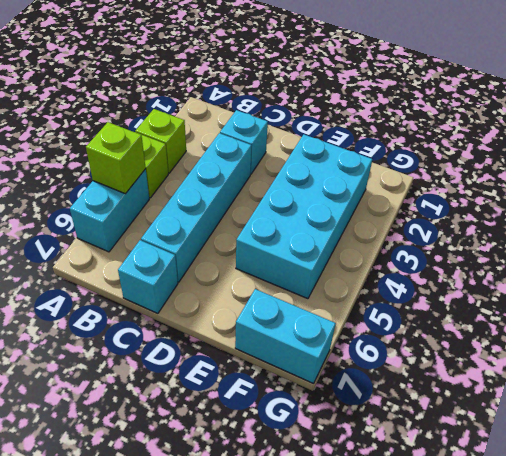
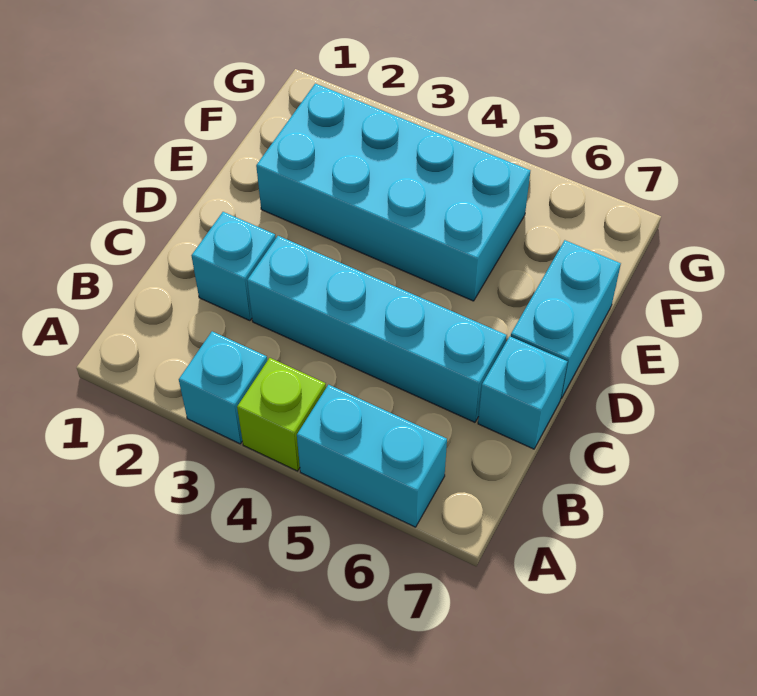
lime brick A3 level 1 -> cyan brick A3 level 1
lime brick A5 level 2 -> none
cyan brick F7:G7 level 1 -> cyan brick D7:E7 level 1

